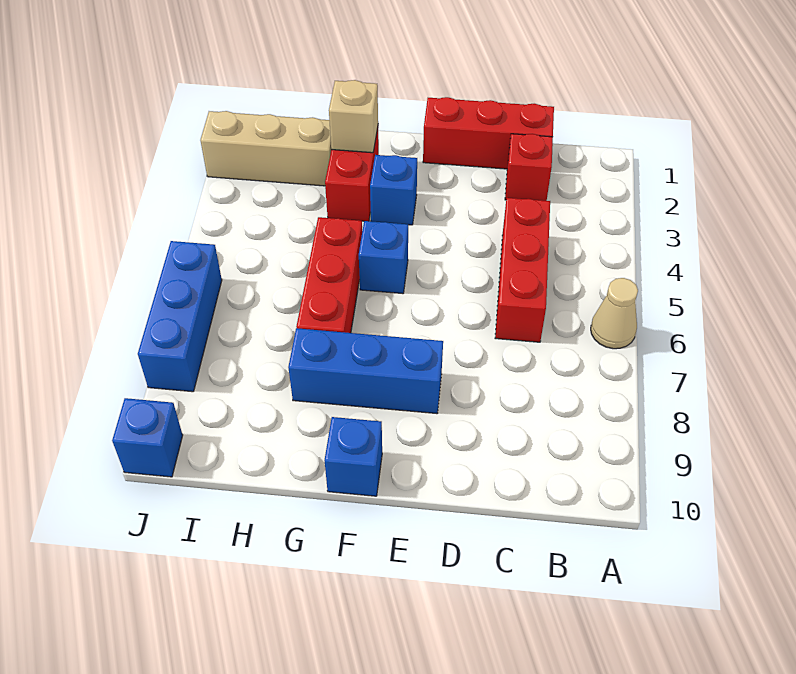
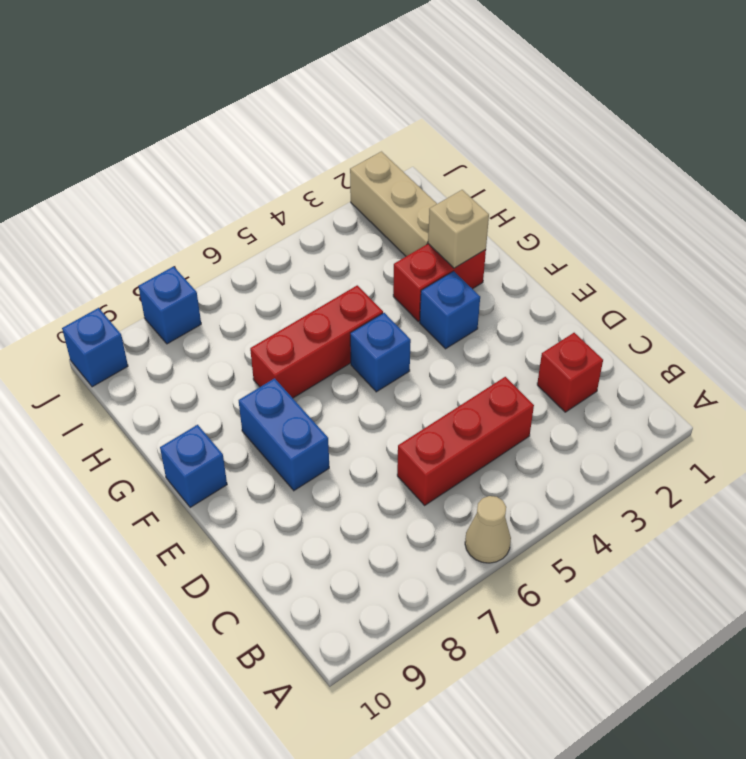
red brick C1:E1 level 1 -> none
blue brick E8:G8 level 1 -> blue brick E8:F8 level 1
blue brick J6:J8 level 1 -> blue brick J8 level 1

